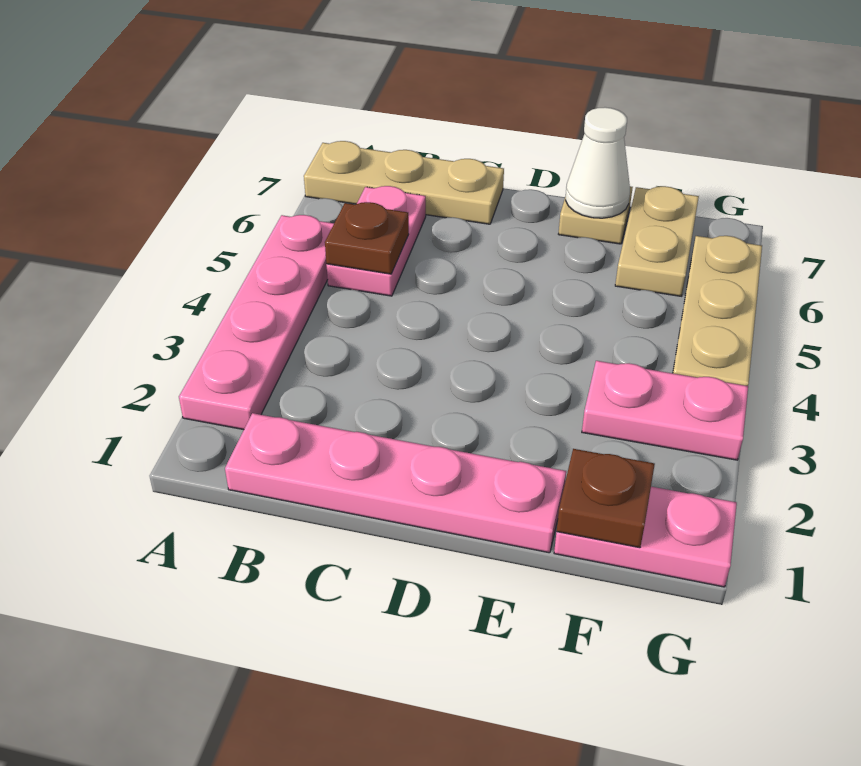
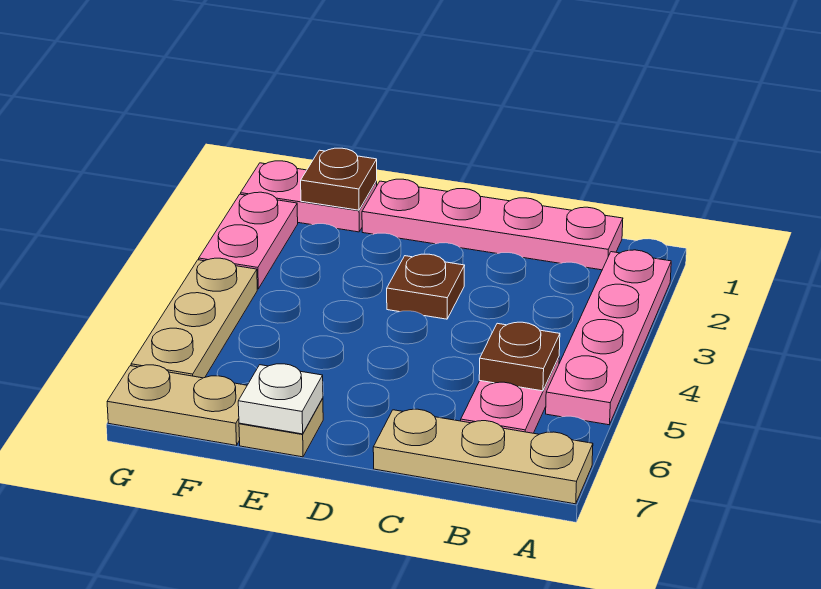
none -> brown plate D3 level 1
white cone E7 level 2 -> white plate E7 level 2
pink plate F3:G3 level 1 -> pink plate G2:G3 level 1
tan plate F6:F7 level 1 -> tan plate F7:G7 level 1

